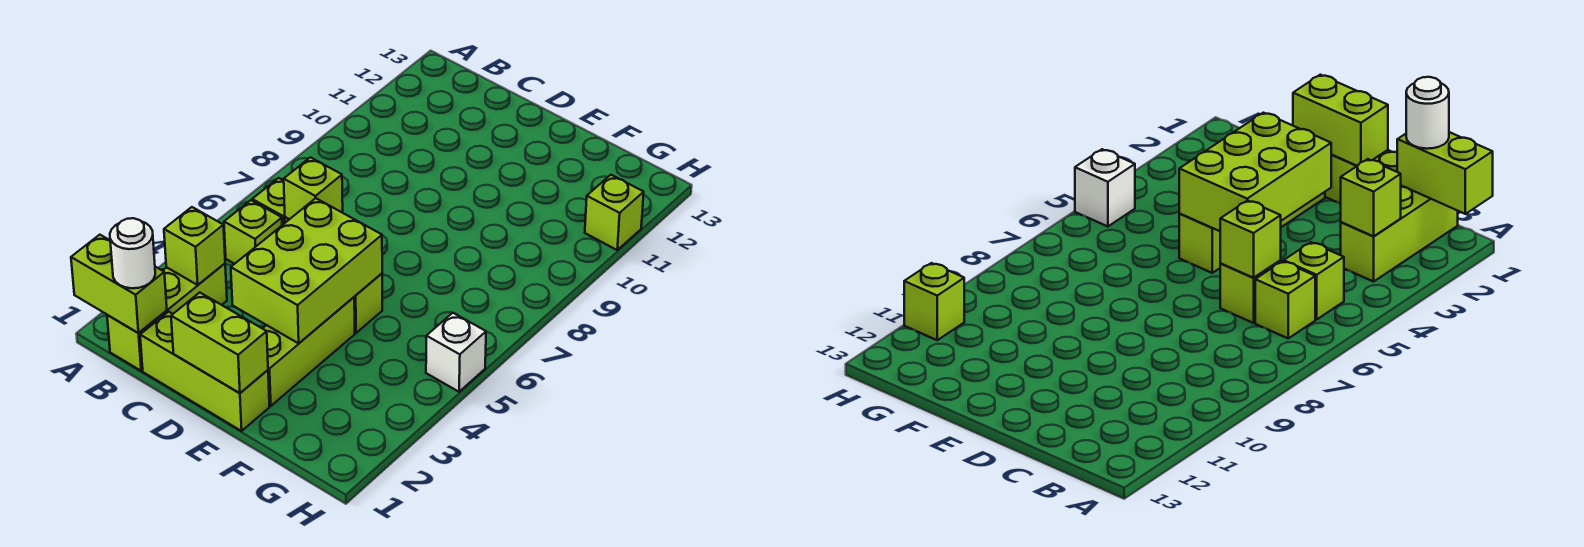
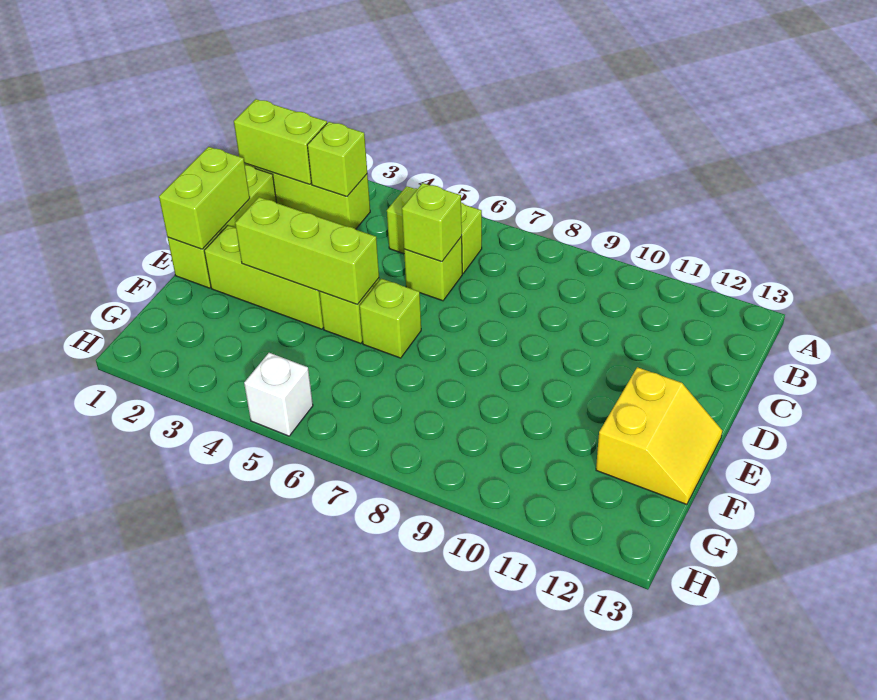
lime brick A1:B1 level 2 -> lime brick B1:B2 level 2
white round brick B1 level 3 -> none
lime brick D3:E5 level 2 -> lime brick E3:E5 level 2
none -> yellow slope E12:F13 level 1 top 12
lime brick H11 level 1 -> lime brick E6 level 1

